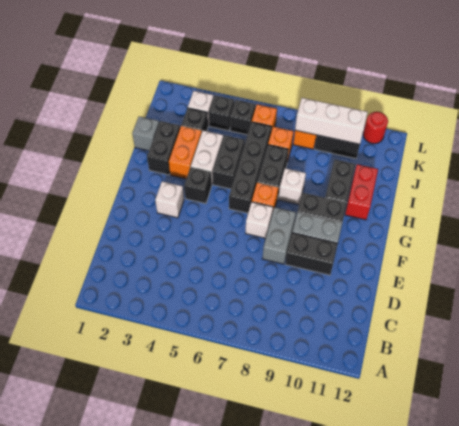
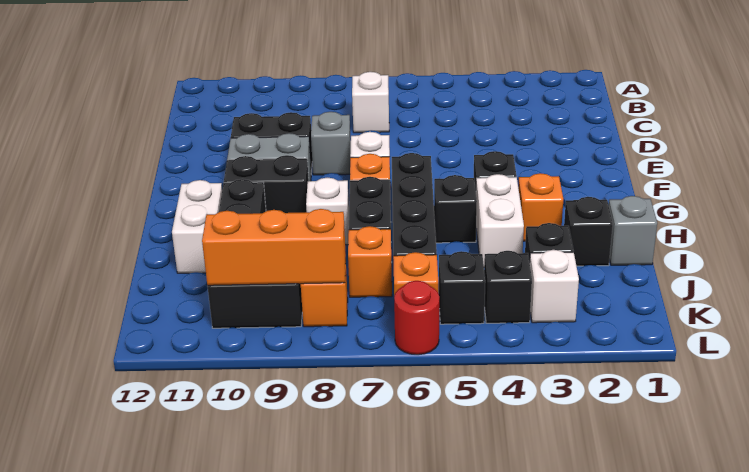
grey brick E8:F8 level 1 -> grey brick E8 level 1
white brick F3 level 1 -> white brick C7 level 1
black brick H2:I2 level 1 -> black brick I2 level 1
orange brick H3:I3 level 1 -> orange brick H3 level 1
black brick H5:I5 level 1 -> black brick H5 level 1
red brick H11:I11 level 1 -> white brick H11:I11 level 1
white brick K8:K10 level 2 -> orange brick K8:K10 level 2
red round brick L11 level 1 -> red round brick L6 level 1

